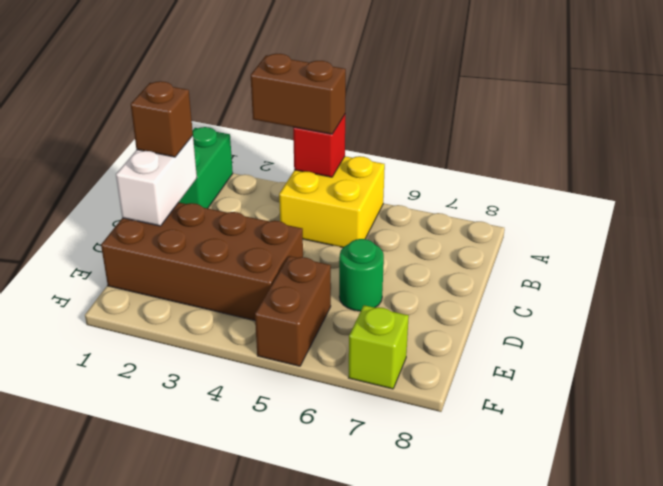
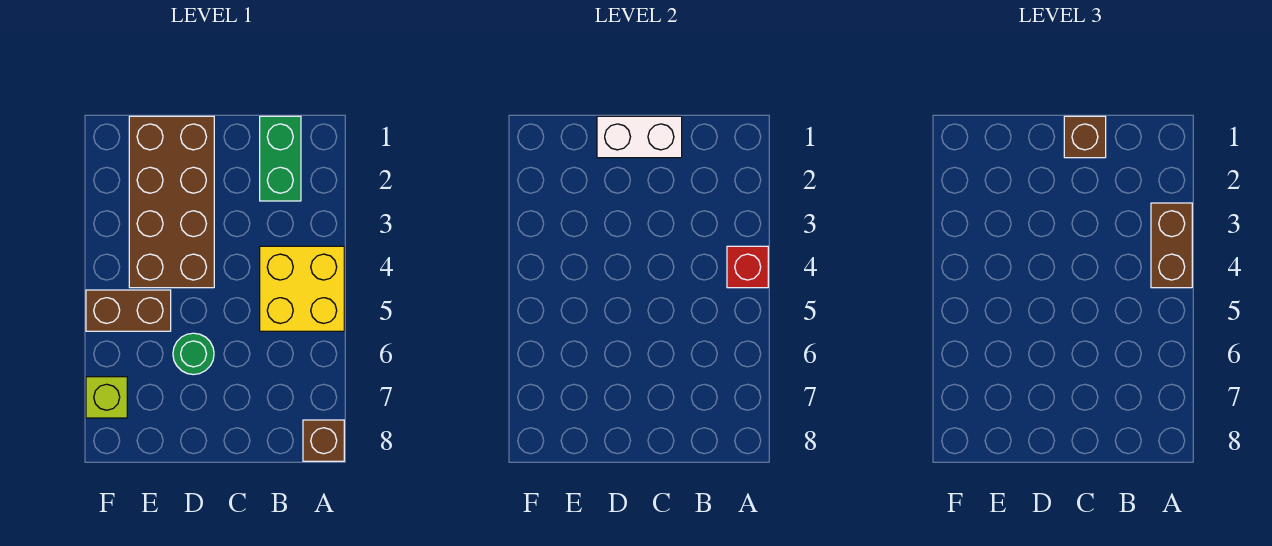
green brick A1:B1 level 1 -> green brick B1:B2 level 1
none -> brown brick A8 level 1

